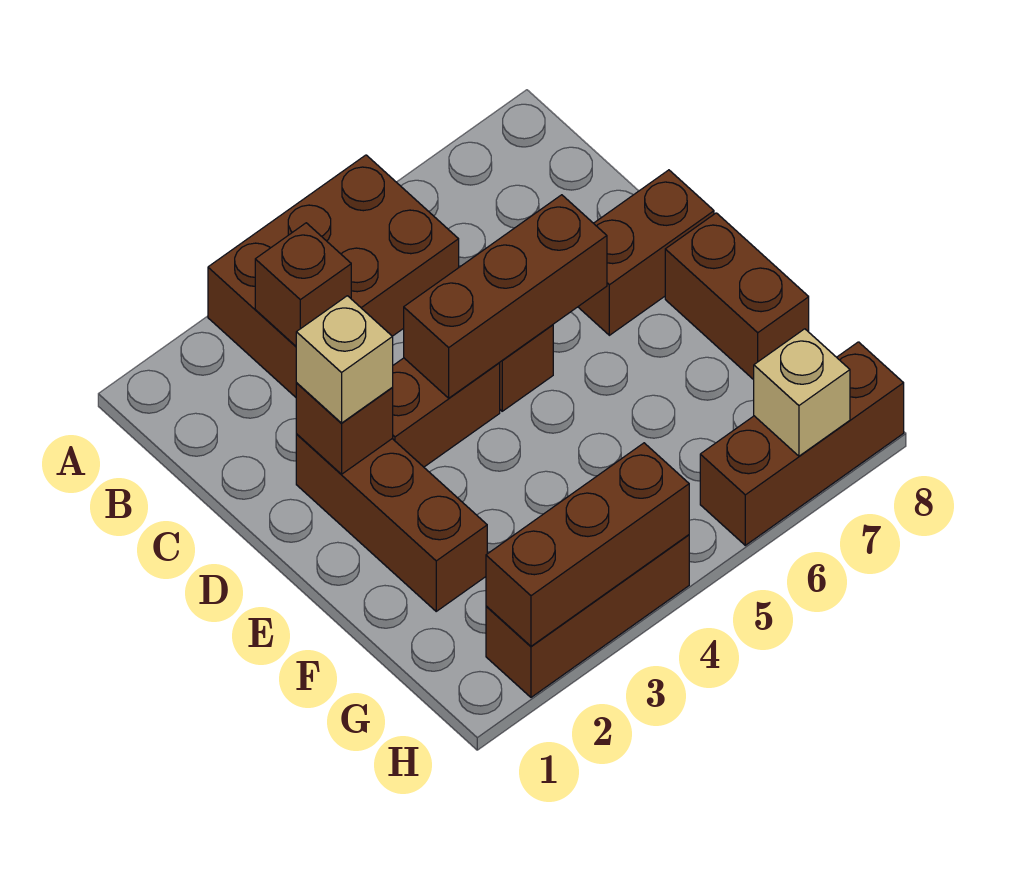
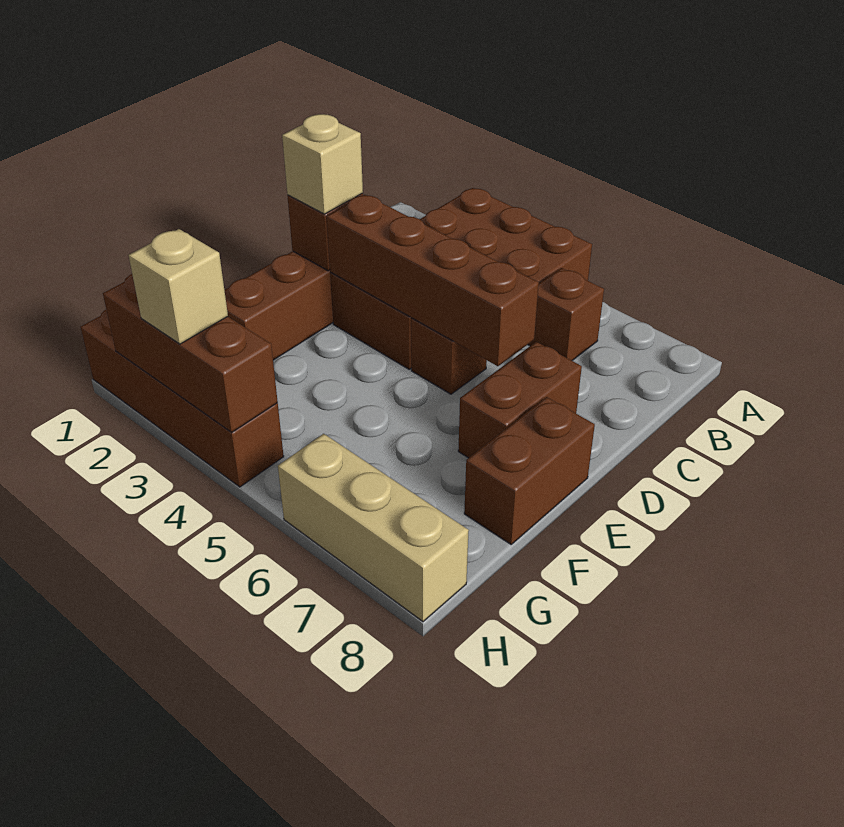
brown brick B3 level 2 -> brown brick B6 level 1
brown brick D4:D6 level 2 -> brown brick D3:D6 level 2
brown brick D7:D8 level 1 -> brown brick D7:E7 level 1
brown brick H2:H4 level 1 -> brown brick H1:H4 level 1
brown brick H6:H8 level 1 -> tan brick H6:H8 level 1
tan brick H7 level 2 -> tan brick H3 level 3

